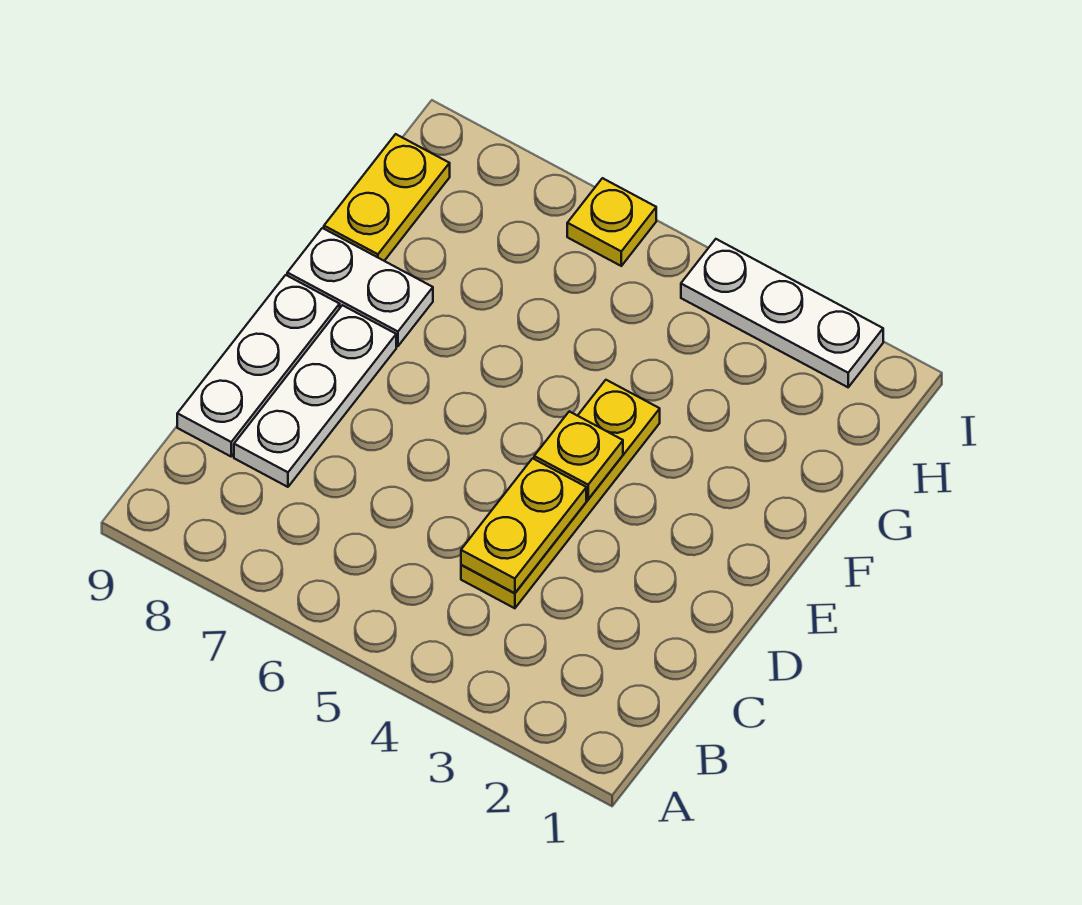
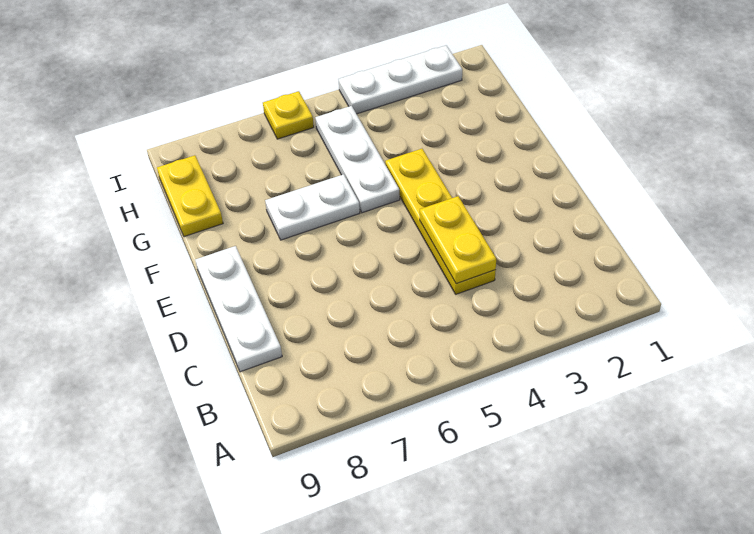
white plate C8:E8 level 1 -> white plate F5:H5 level 1
yellow plate E4 level 2 -> none
white plate F8:F9 level 1 -> white plate F6:F7 level 1

